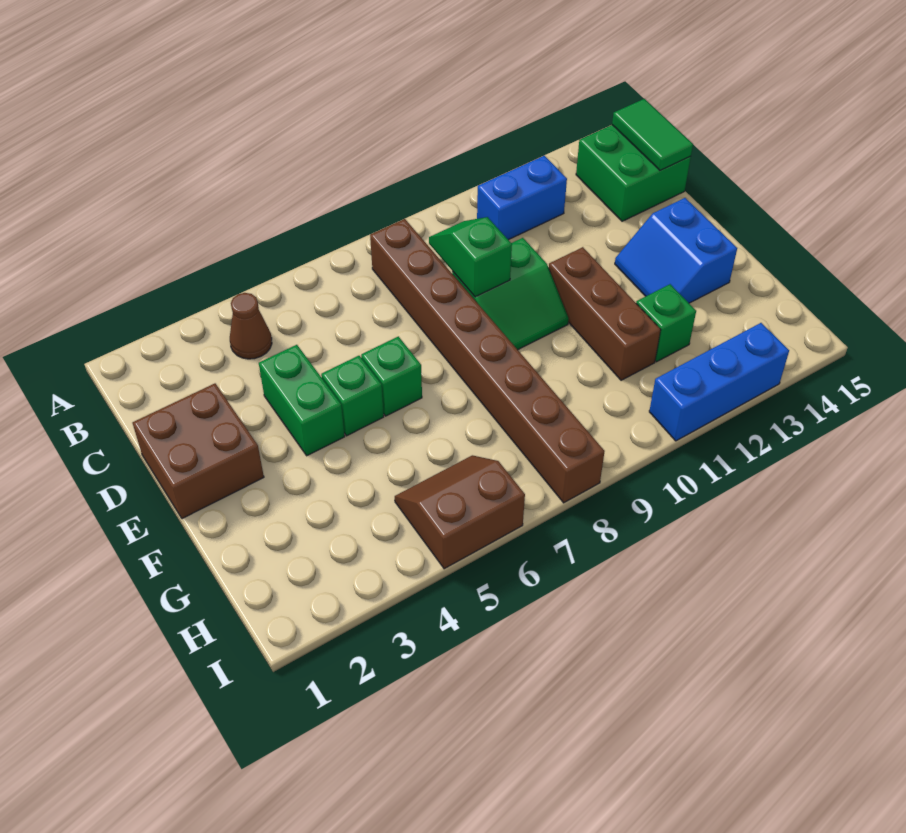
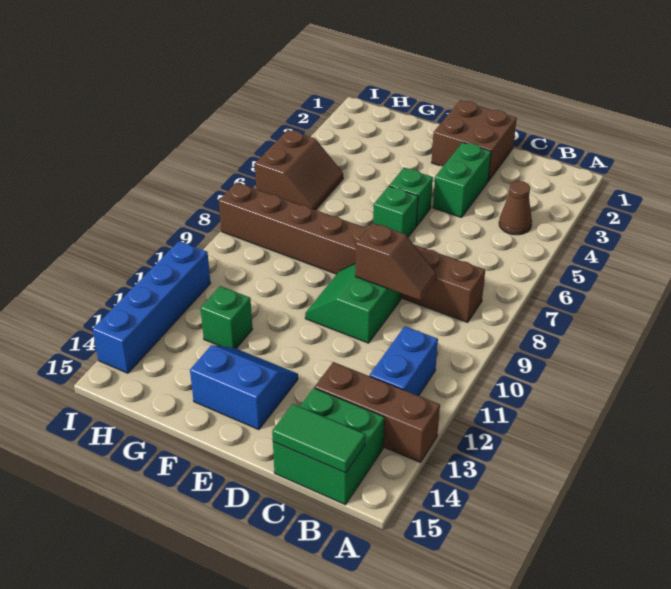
green slope C9:D9 level 2 top D -> brown slope C9:D9 level 2 top D
green brick D4:E4 level 1 -> green brick D3:D4 level 1
brown brick E11:G11 level 1 -> brown brick A13:C13 level 1
blue brick I11:I13 level 1 -> blue brick I11:I14 level 1

